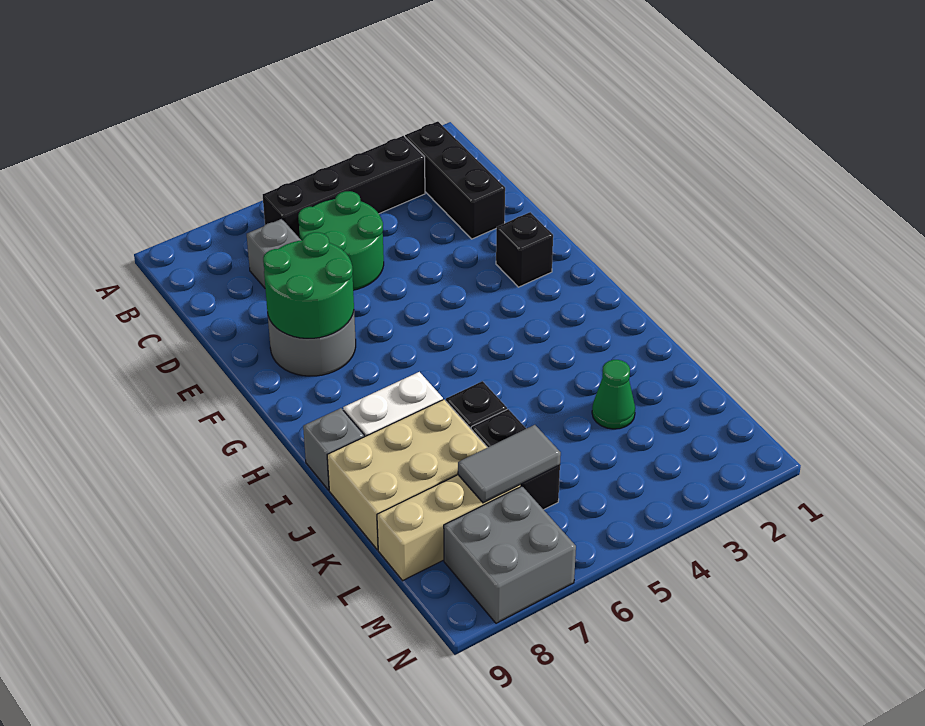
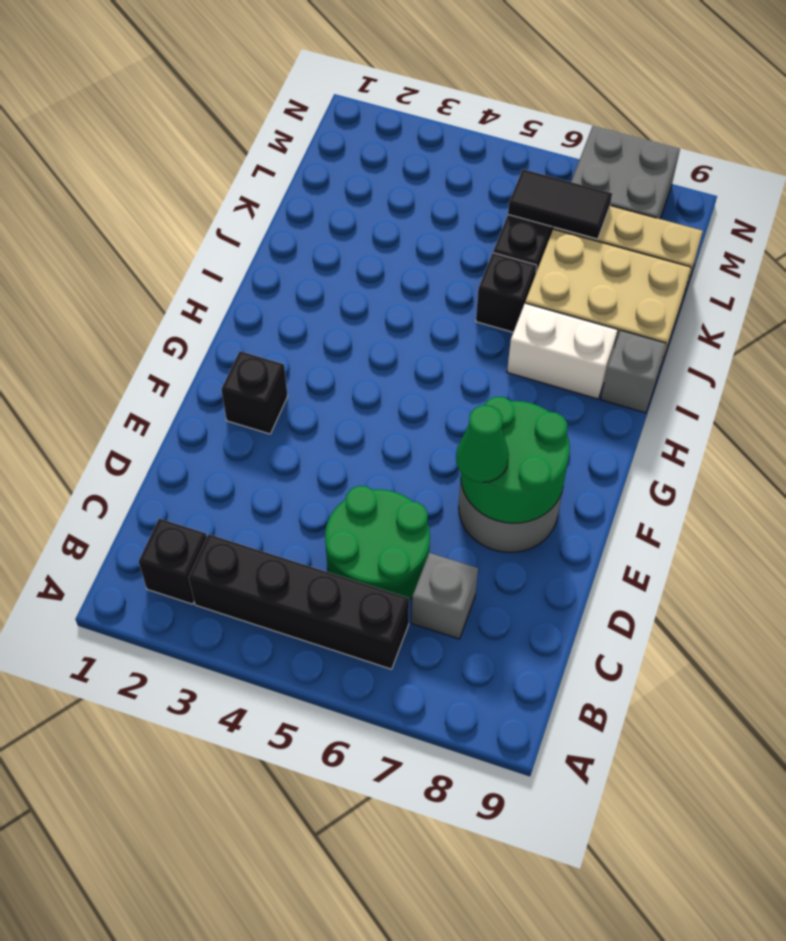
black brick B2:D2 level 1 -> black brick B2 level 1
green cone K3 level 1 -> green cone E7 level 3
grey tile L6:L7 level 2 -> black tile L6:L7 level 2

